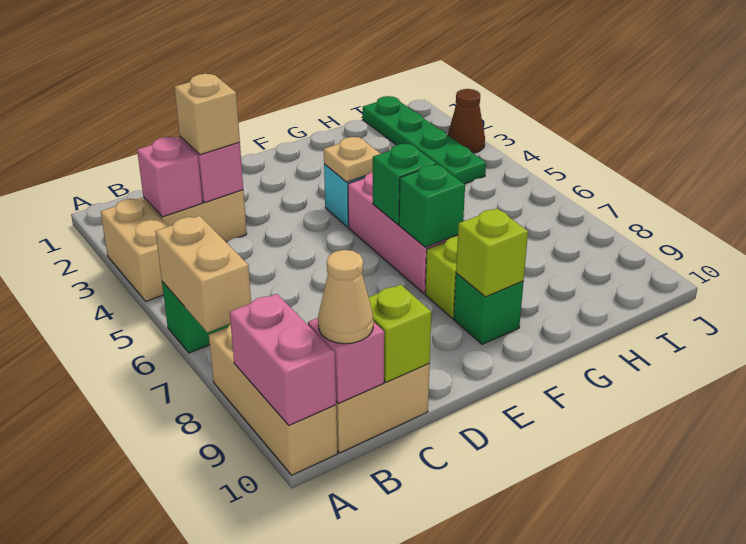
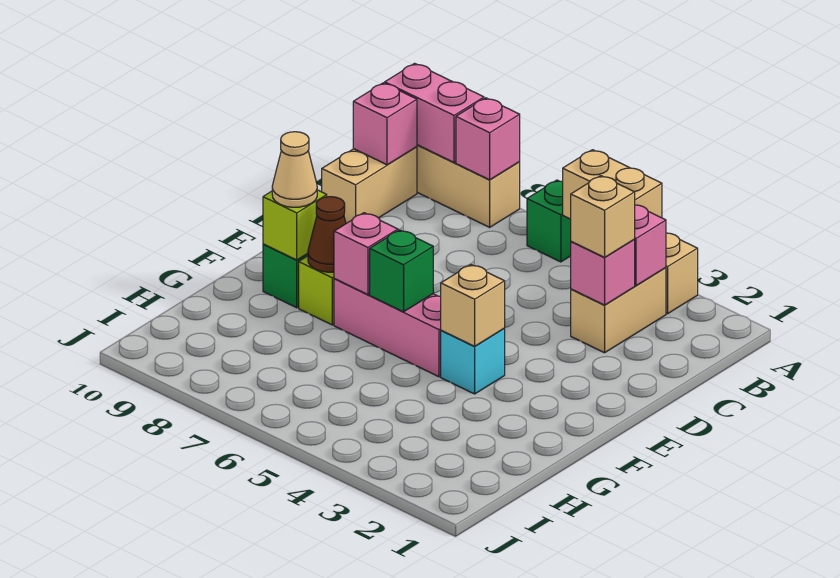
tan brick A6:A7 level 2 -> tan brick A4:A5 level 2
none -> pink brick A8 level 2
tan cone B10 level 3 -> tan cone F9 level 3
lime brick C10 level 2 -> none
tan plate F4 level 2 -> tan brick F4 level 2
green brick F7 level 2 -> pink brick F7 level 2
green plate I1:I4 level 1 -> none
brown cone J3 level 1 -> brown cone F8 level 2

